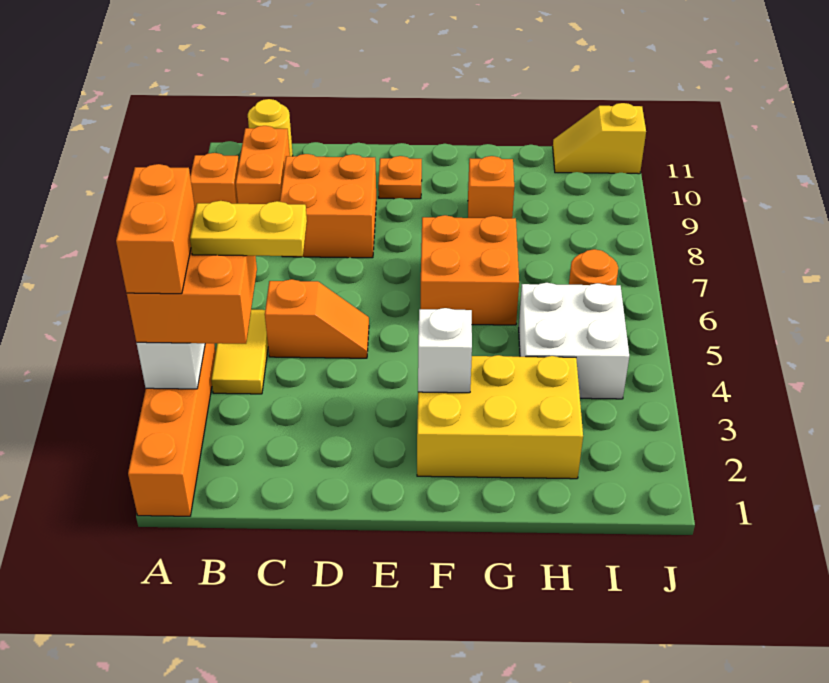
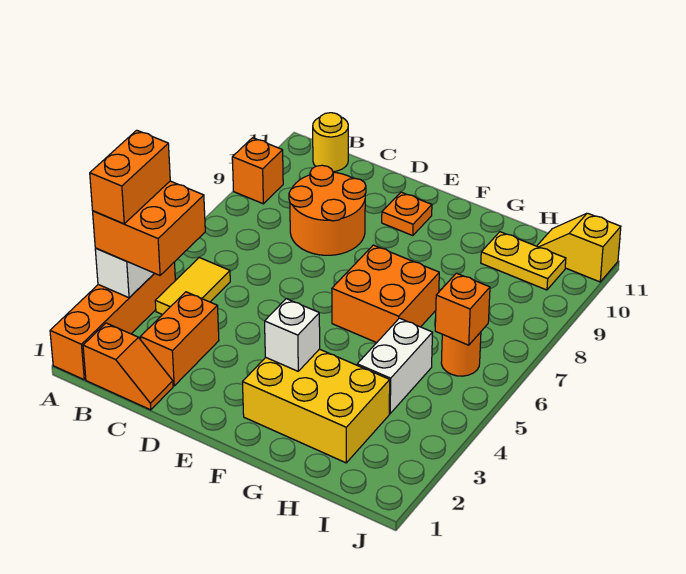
yellow plate B4:C4 level 4 -> yellow plate H10:I10 level 1
orange brick B9:B10 level 1 -> orange brick C2:C3 level 1
orange slope C5:D5 level 1 top C -> orange slope B1:C1 level 1 top B
orange brick C8:D9 level 1 -> orange round brick C8:D9 level 1
orange brick G9 level 1 -> orange brick I6 level 2
white brick H4:I5 level 1 -> white brick H4:H5 level 1

